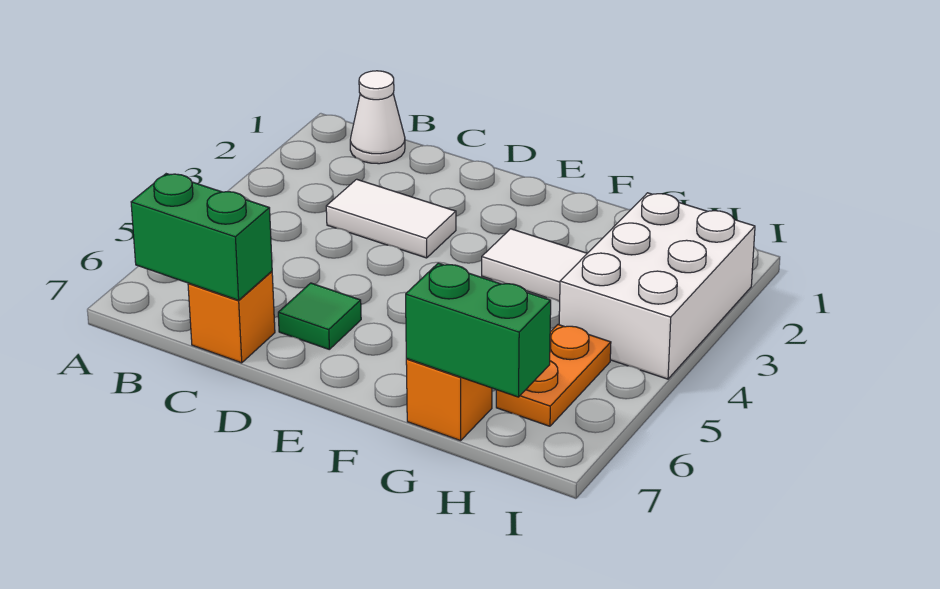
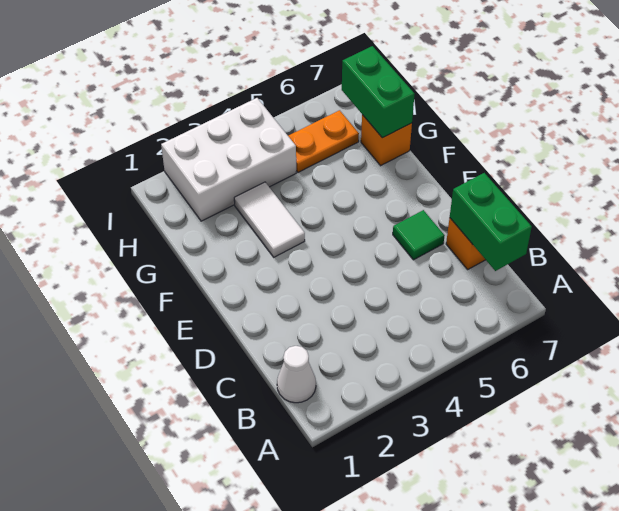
white tile C3:D3 level 1 -> none

